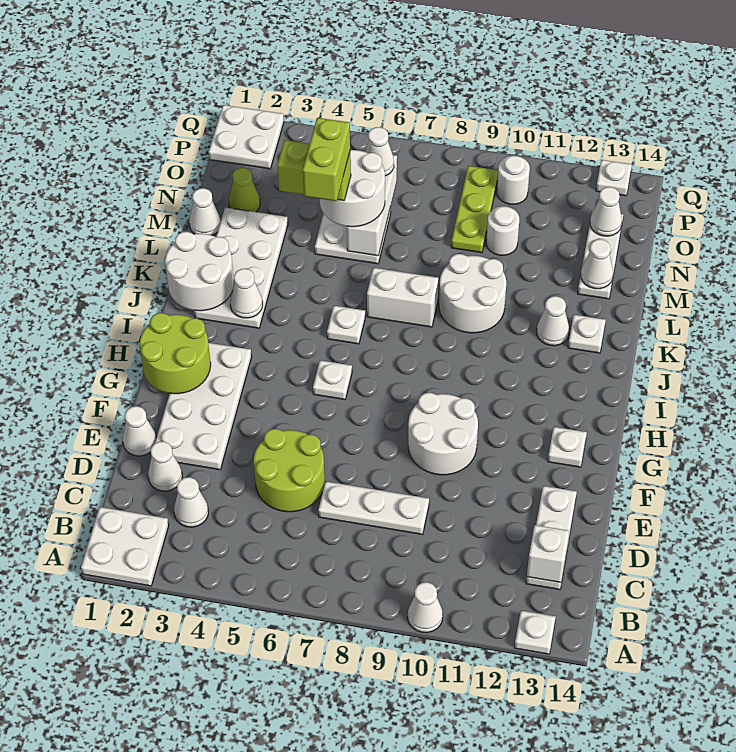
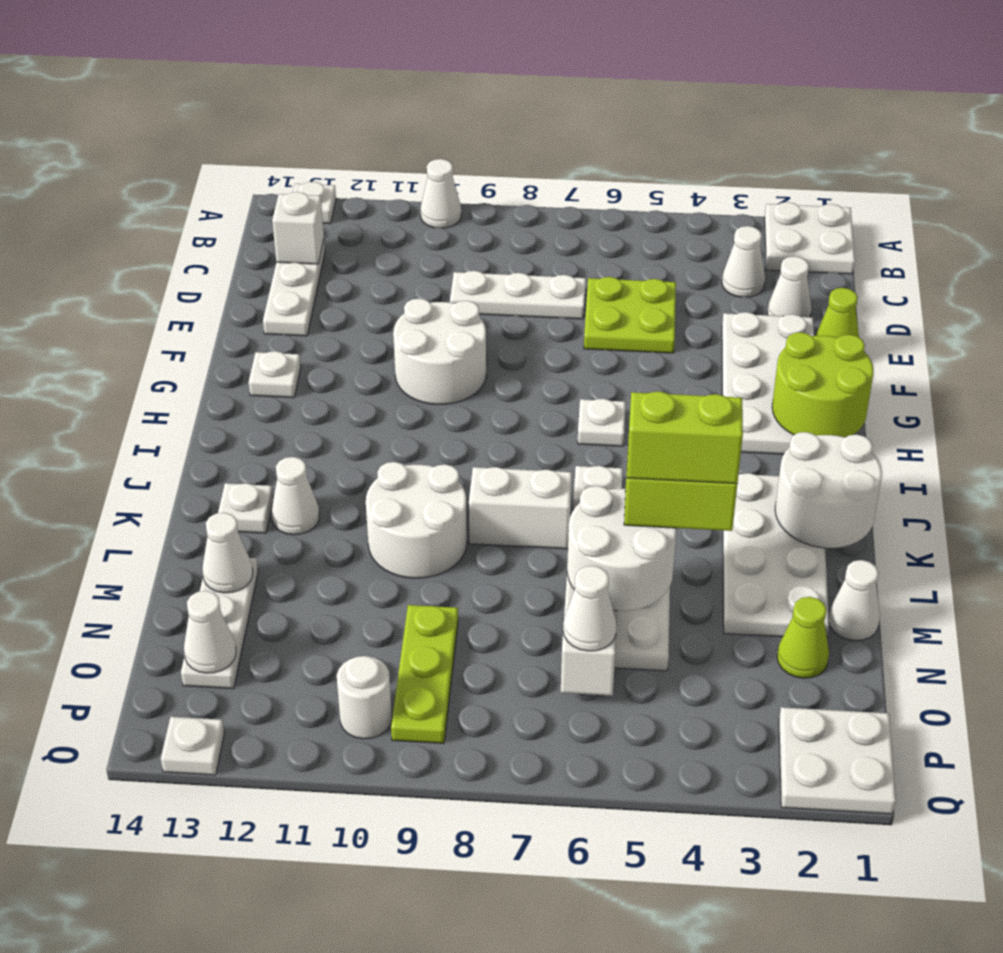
lime round brick D5:E6 level 1 -> lime plate D5:E6 level 1
white cone E1 level 1 -> lime cone E1 level 1
white cone J3 level 2 -> none
lime brick L5:M5 level 5 -> lime brick M4:M5 level 5
white round brick N10 level 1 -> none

